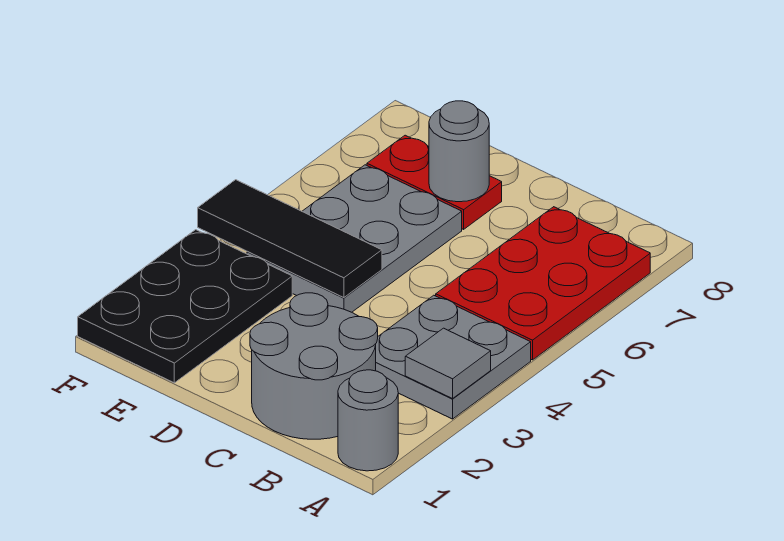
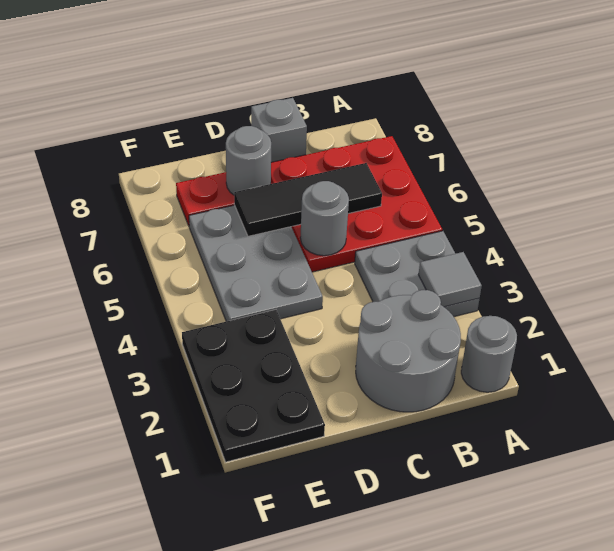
red plate A5:B7 level 1 -> red plate A5:C7 level 1
none -> grey round brick C5 level 2
none -> grey brick C8 level 1
black tile D4:F4 level 2 -> black tile B6:D6 level 2

